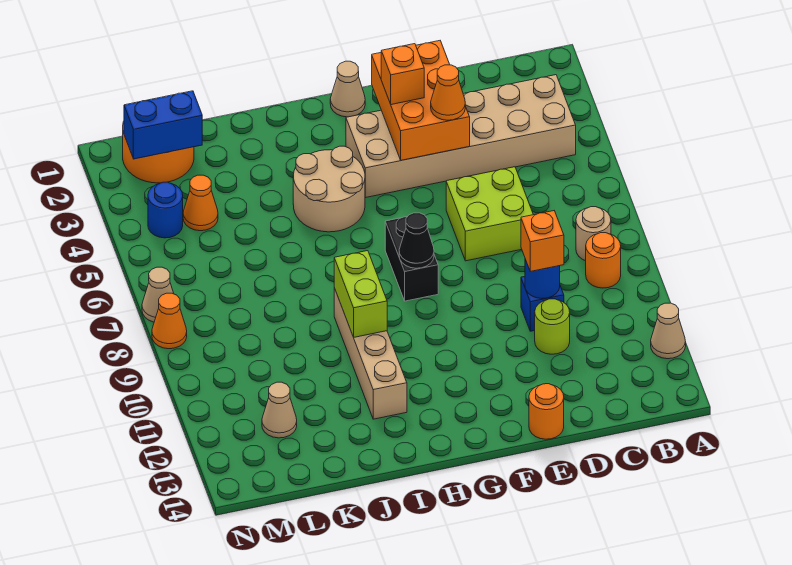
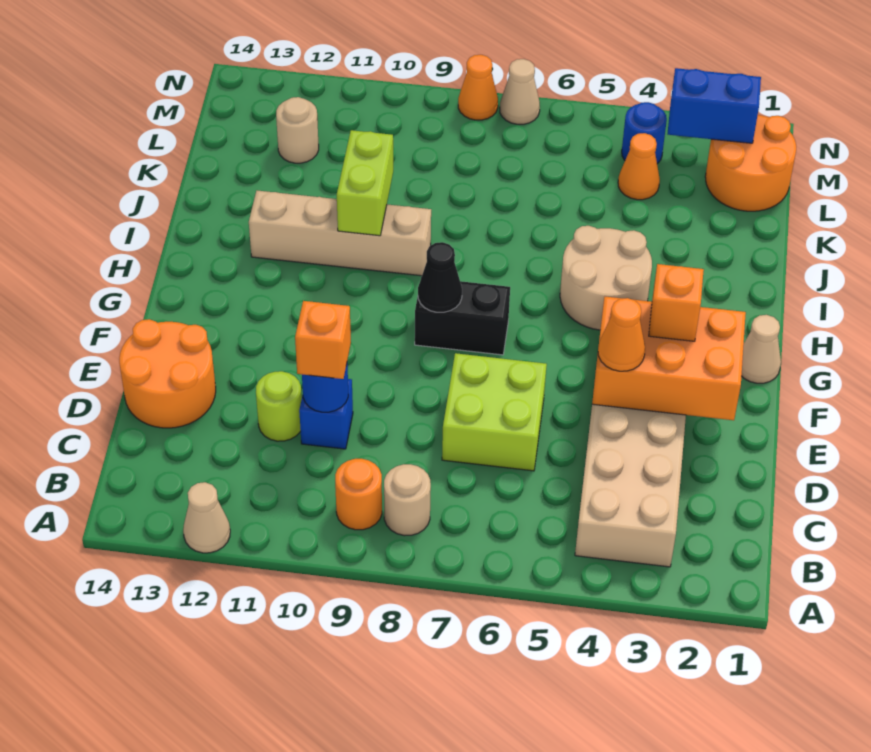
orange round brick E14 level 1 -> orange round brick D13:E14 level 1
lime brick I9:I10 level 2 -> lime brick I10:J10 level 2
blue brick L2:M2 level 2 -> blue brick M2:M3 level 2
tan cone L12 level 1 -> tan round brick L12 level 1

